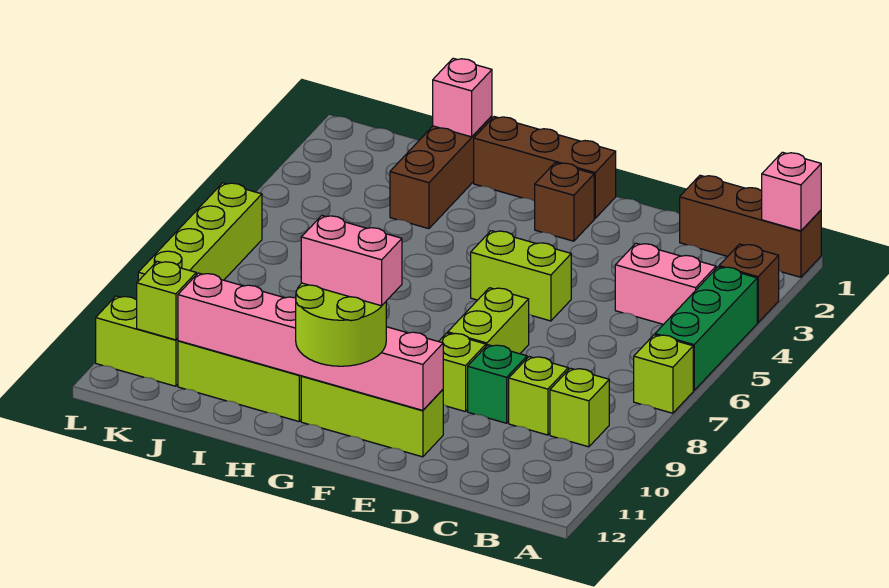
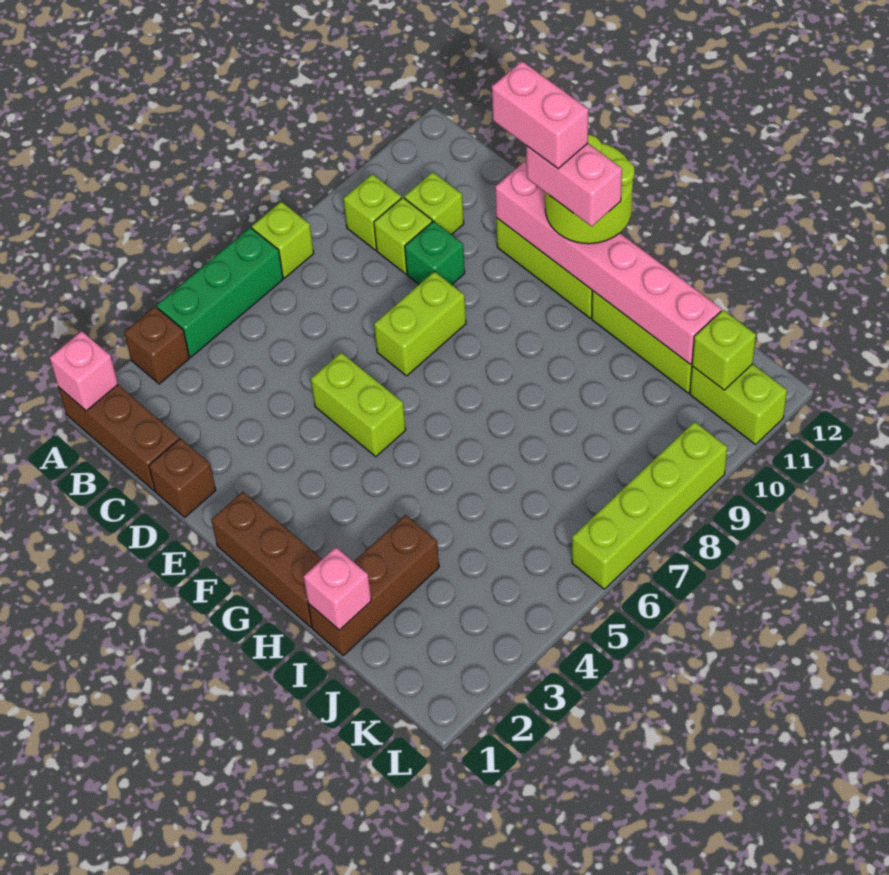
pink brick B4:C4 level 1 -> pink brick E11:F11 level 5
lime brick E9 level 1 -> lime brick C10 level 1
brown brick F2 level 1 -> brown brick D1 level 1

